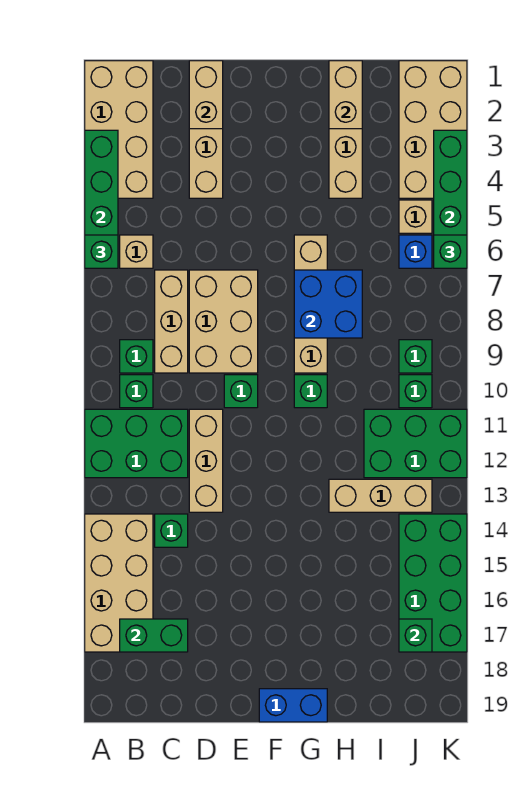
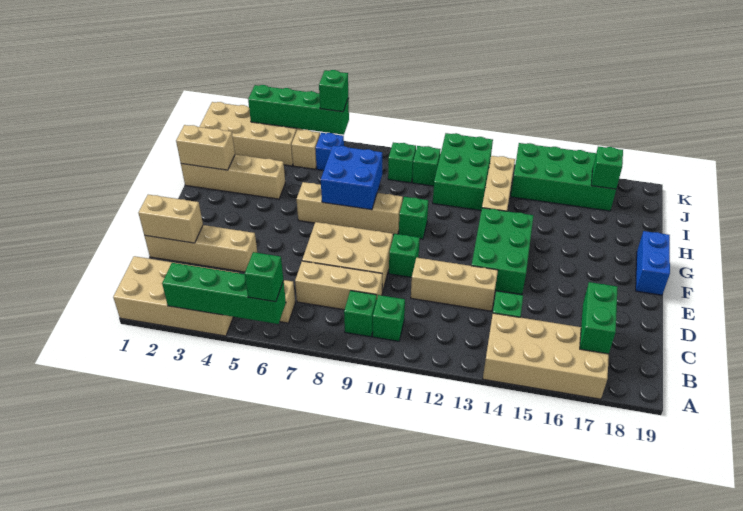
green brick A11:C12 level 1 -> green brick E13:G14 level 1

